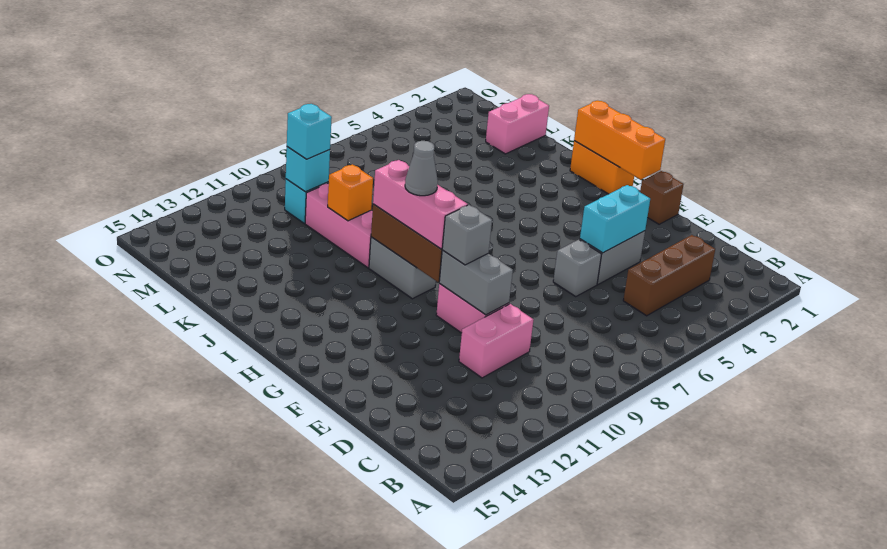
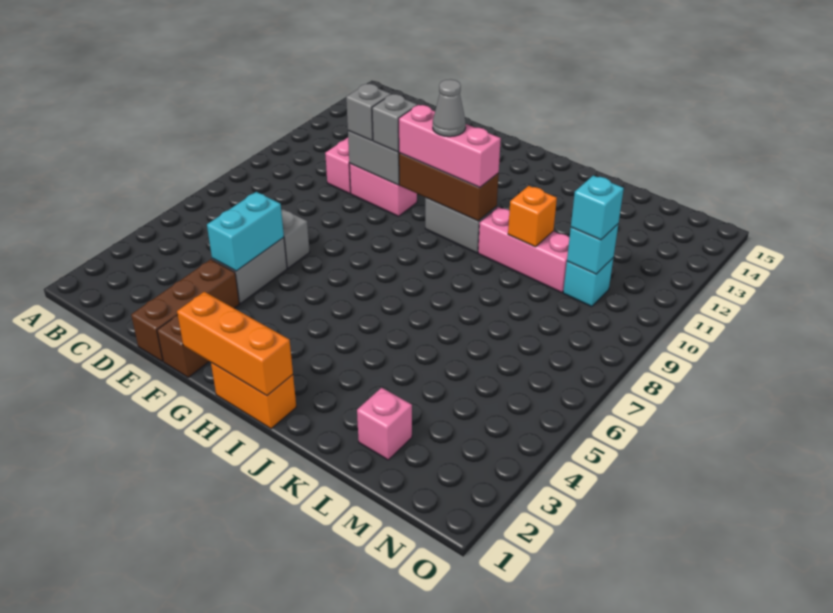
brown brick C3:C5 level 1 -> brown brick E1:E3 level 1
none -> grey brick E10 level 3
pink brick L1:L2 level 1 -> pink brick L2 level 1

